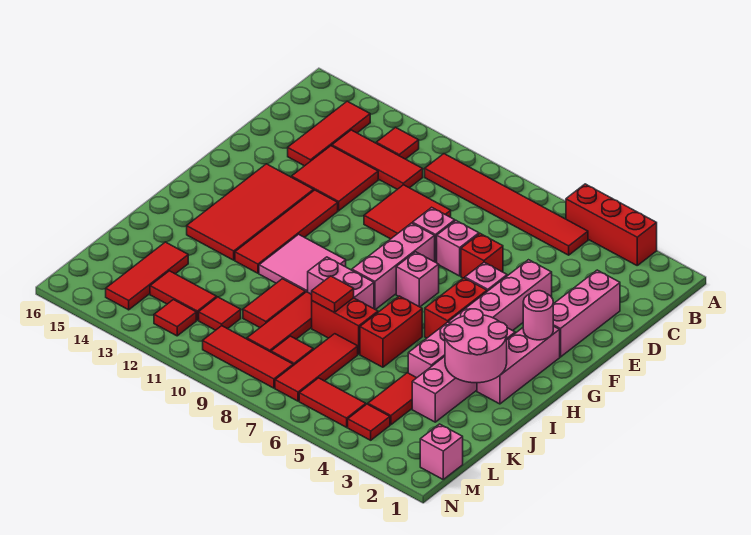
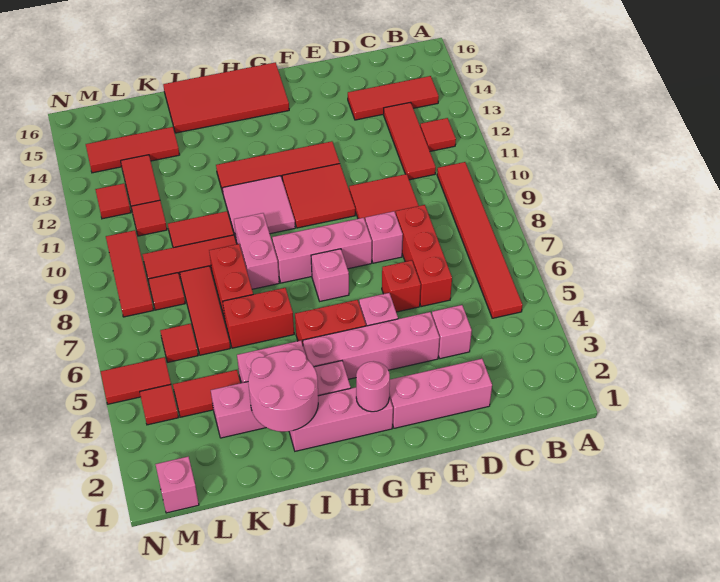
red brick A3:A5 level 1 -> red brick D6:D8 level 1
red tile D12:E13 level 1 -> red tile F10:G11 level 1
pink brick E7 level 1 -> pink brick D4 level 1
red tile F13:I14 level 1 -> red tile G15:J16 level 1
red tile J8 level 2 -> red tile L6 level 1
red tile K7:M7 level 1 -> red tile K6:K8 level 1
red tile M5:M6 level 1 -> red tile M5:N5 level 1

